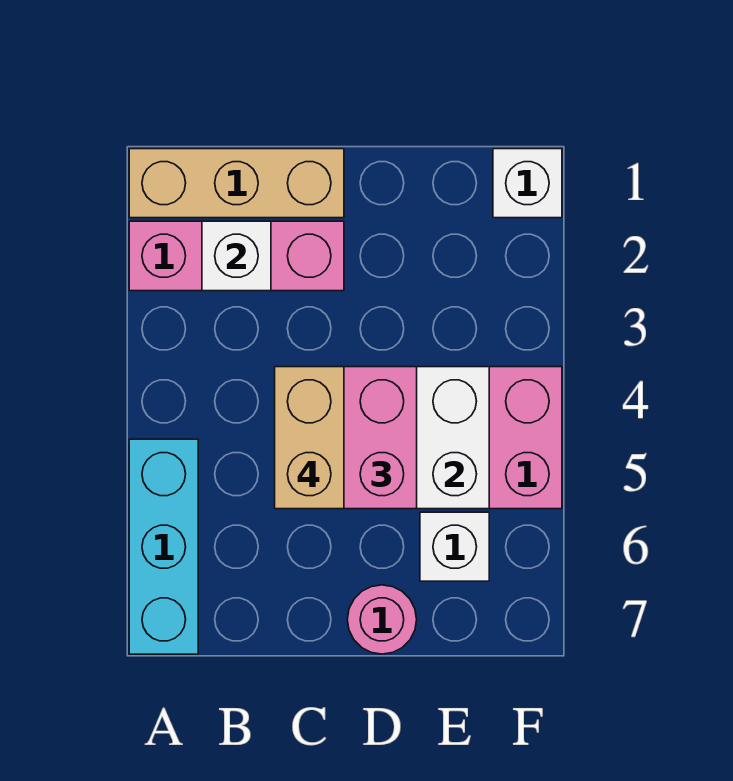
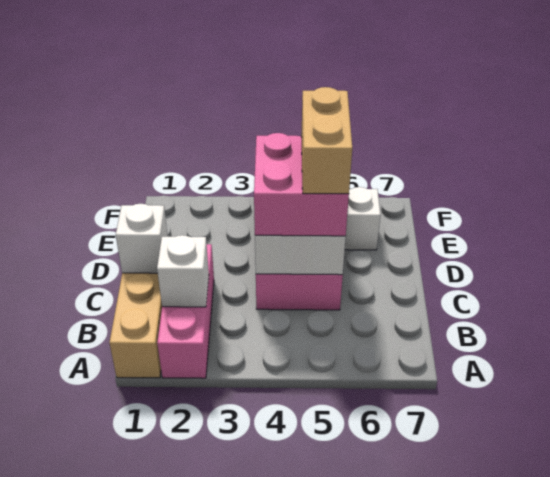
cyan brick A5:A7 level 1 -> none
tan brick C4:C5 level 4 -> tan brick C5:D5 level 4
pink round brick D7 level 1 -> none
white brick F1 level 1 -> white brick C1 level 2

